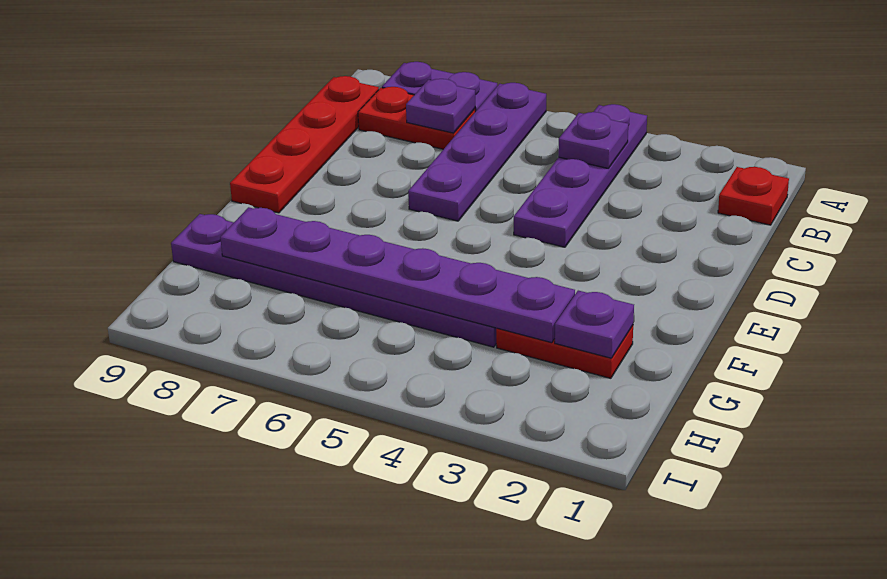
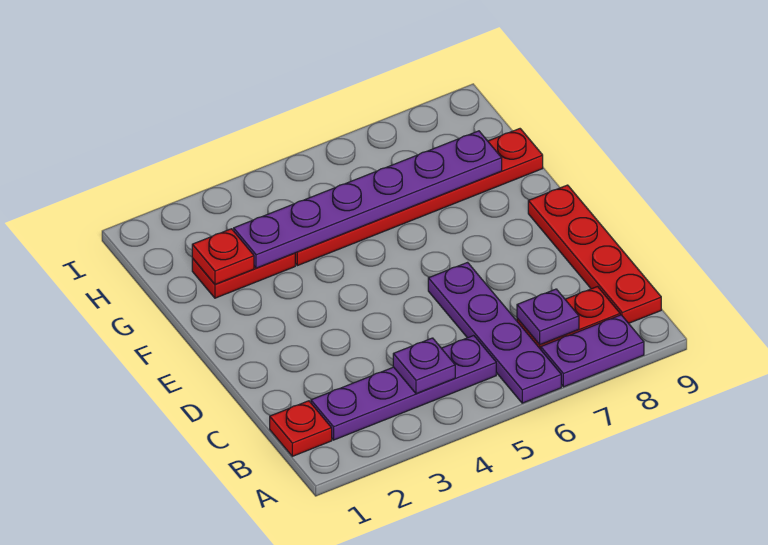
purple plate A4:D4 level 1 -> purple plate B2:B5 level 1
purple plate G2 level 2 -> red plate G2 level 2
purple plate G4:G9 level 1 -> red plate G4:G9 level 1

